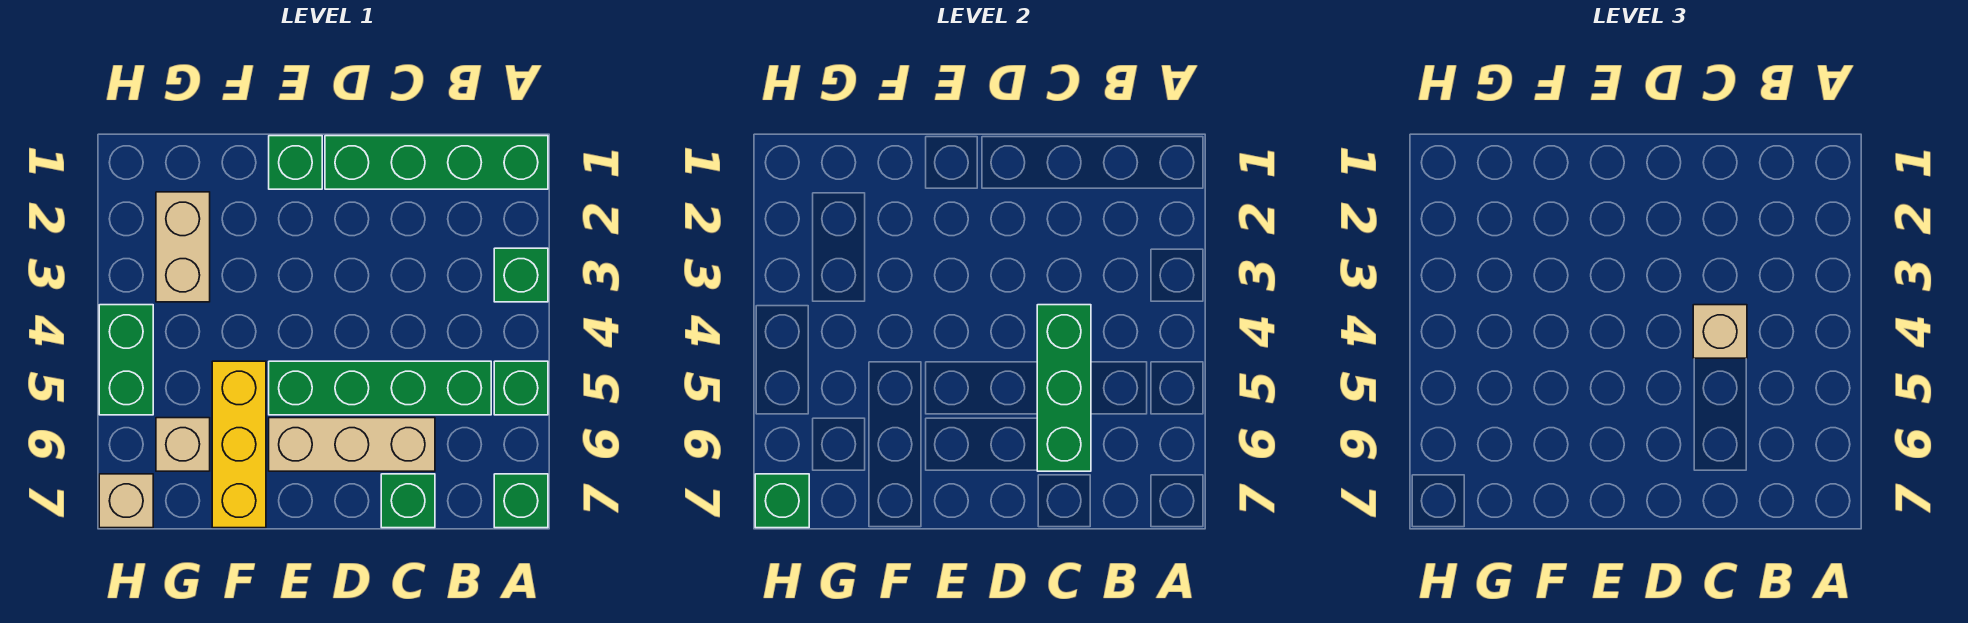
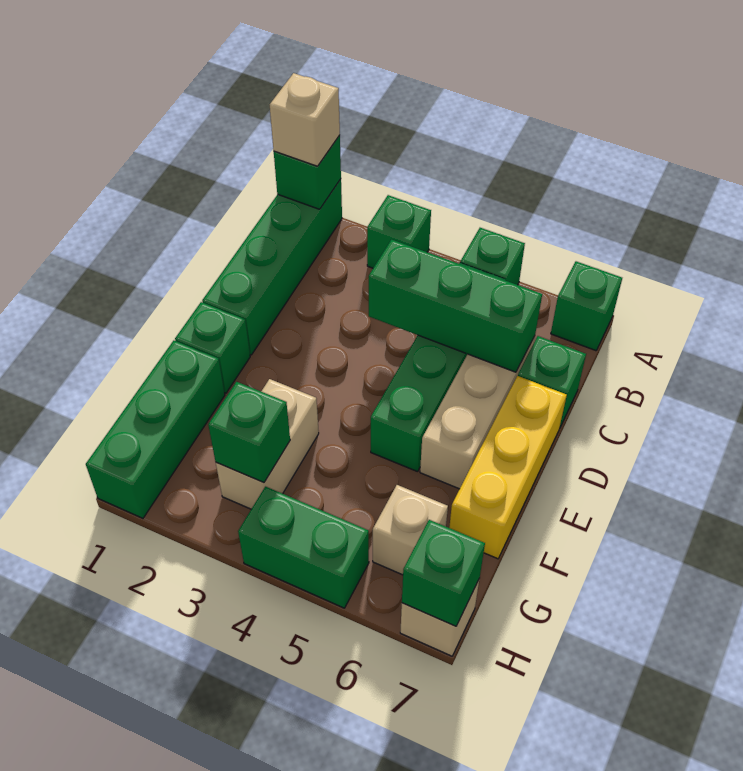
none -> green brick A1 level 2
tan brick C4 level 3 -> tan brick A1 level 3
none -> green brick F1:H1 level 1
yellow brick F5:F7 level 1 -> yellow brick D7:F7 level 1
tan brick G2:G3 level 1 -> tan brick F3:G3 level 1
none -> green brick G3 level 2

